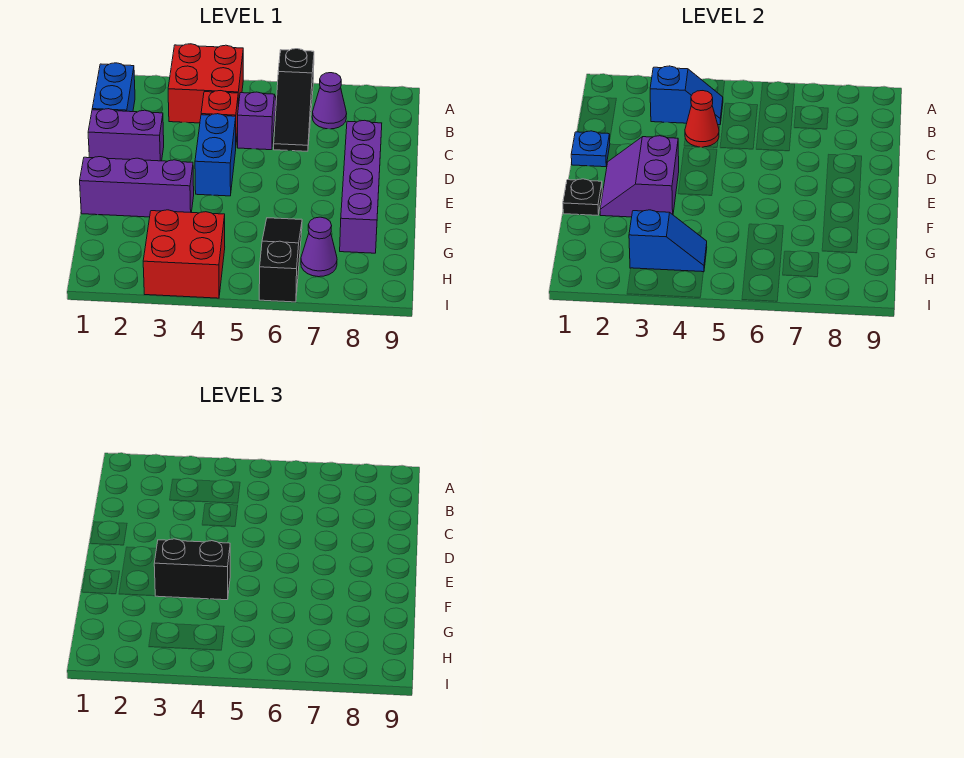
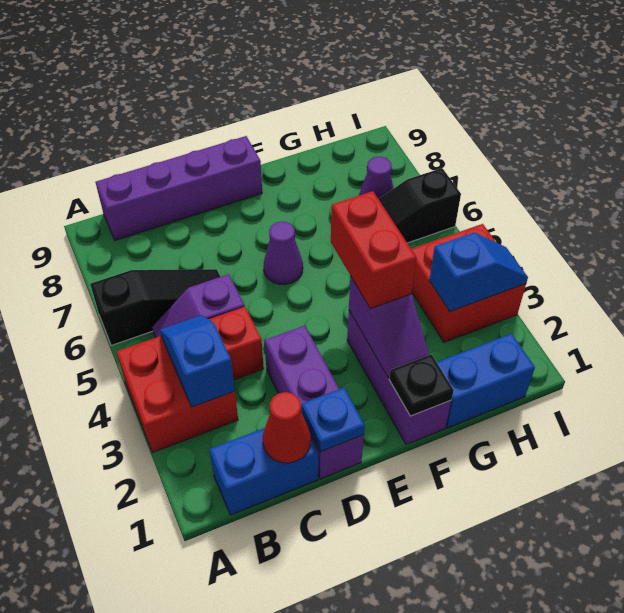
purple cone B7 level 1 -> purple cone E6 level 1
red cone C4 level 2 -> red cone C1 level 2
purple brick D1:D2 level 1 -> purple brick D1:D3 level 1
blue brick D4:E4 level 1 -> blue brick G1:H1 level 1
purple brick D8:G8 level 1 -> purple brick B9:E9 level 1
purple slope E2:F3 level 2 top 3 -> purple slope F2:F3 level 2 top 3
black brick F3:F4 level 3 -> red brick F3:F4 level 3
blue slope H3:H4 level 2 top 3 -> blue slope H3:I3 level 2 top H

